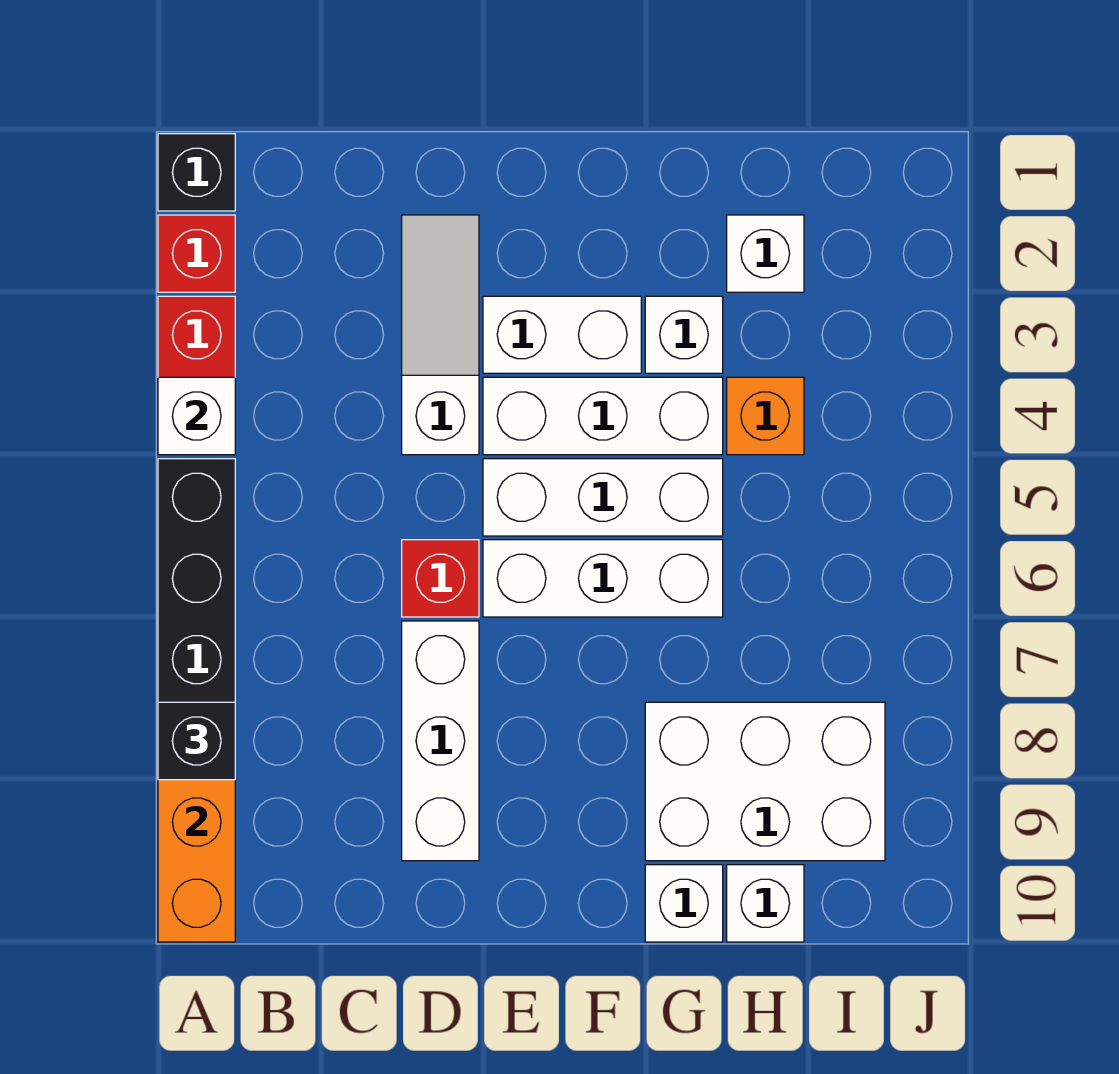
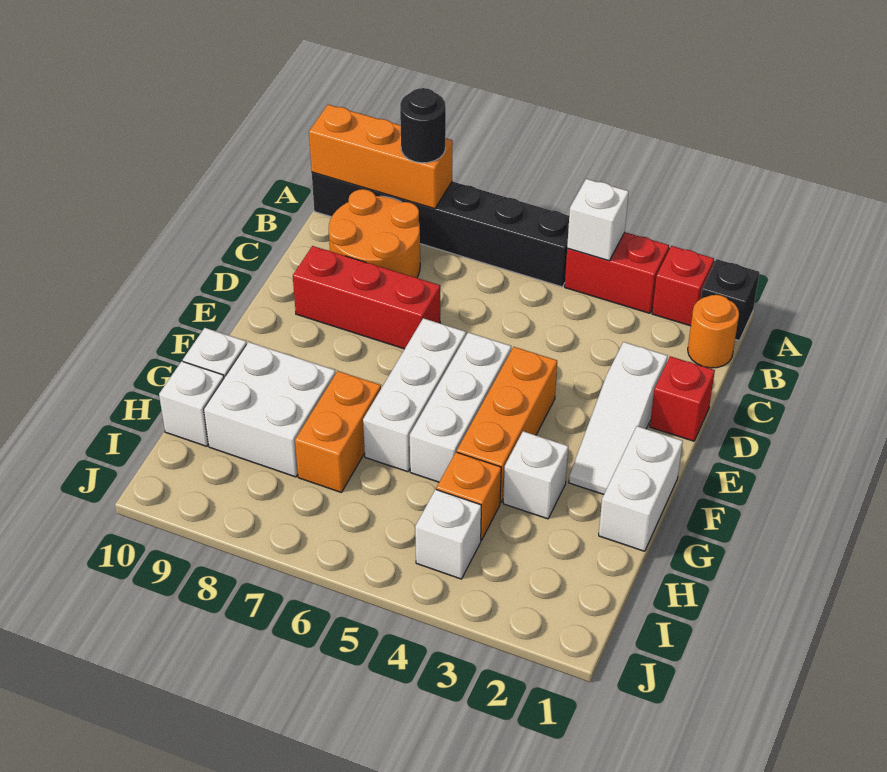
black brick A8 level 3 -> black round brick A8 level 3
none -> orange round brick B1 level 1
none -> orange round brick B8:C9 level 1
white slope D2:D4 level 1 top 4 -> white slope D2:F2 level 1 top D
red brick D6 level 1 -> red brick D1 level 1
white brick D7:D9 level 1 -> red brick D7:D9 level 1
white brick E3:F3 level 1 -> white brick F1:G1 level 1
white brick E4:G4 level 1 -> orange brick E4:G4 level 1
none -> orange brick G7:H7 level 1
white brick G8:I9 level 1 -> white brick G8:H9 level 1
white brick H2 level 1 -> white brick I4 level 1

